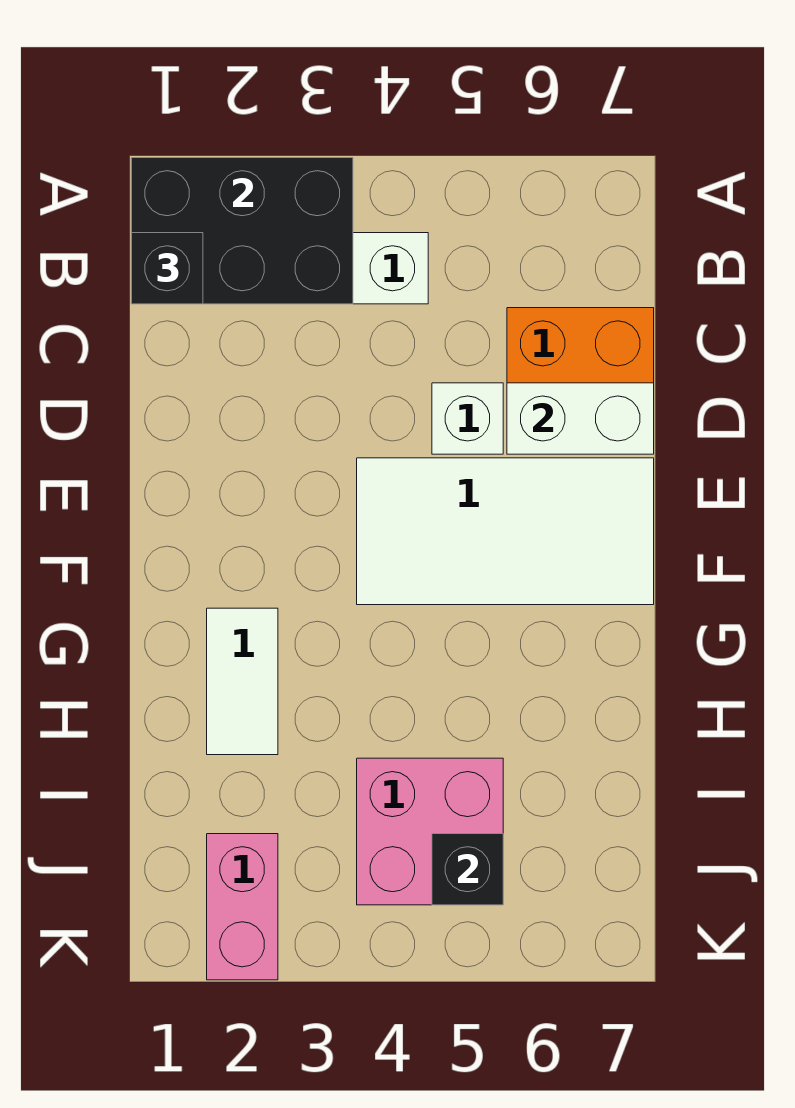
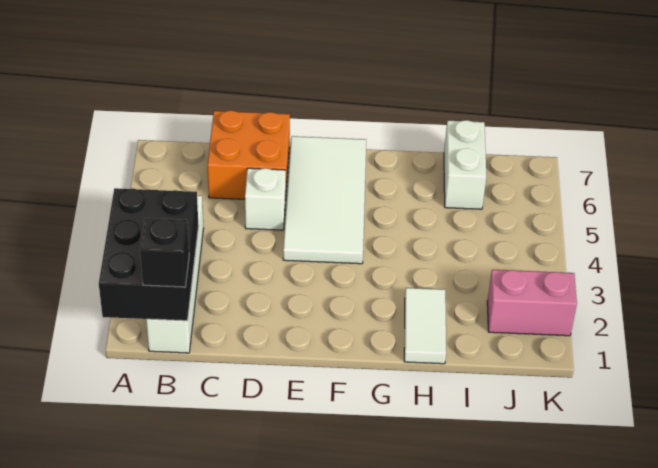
white brick D6:D7 level 2 -> white brick I6:I7 level 1
white tile G2:H2 level 1 -> white tile H1:H2 level 1
pink brick I4:J5 level 1 -> none
black brick J5 level 2 -> none

